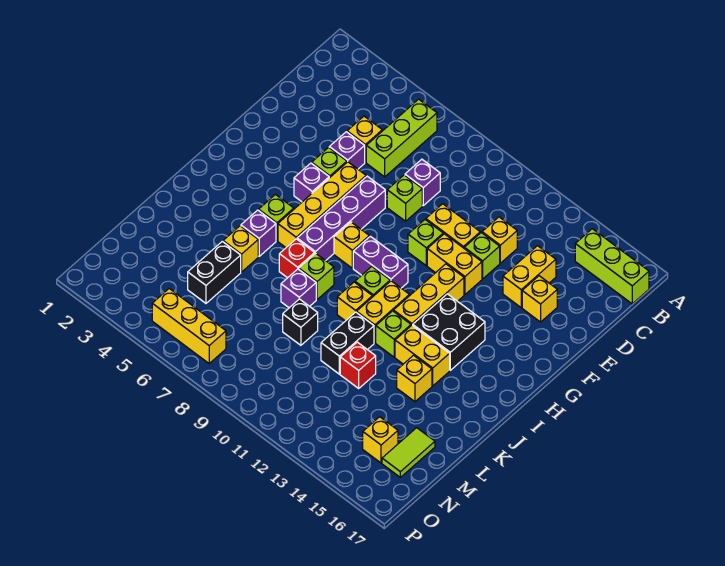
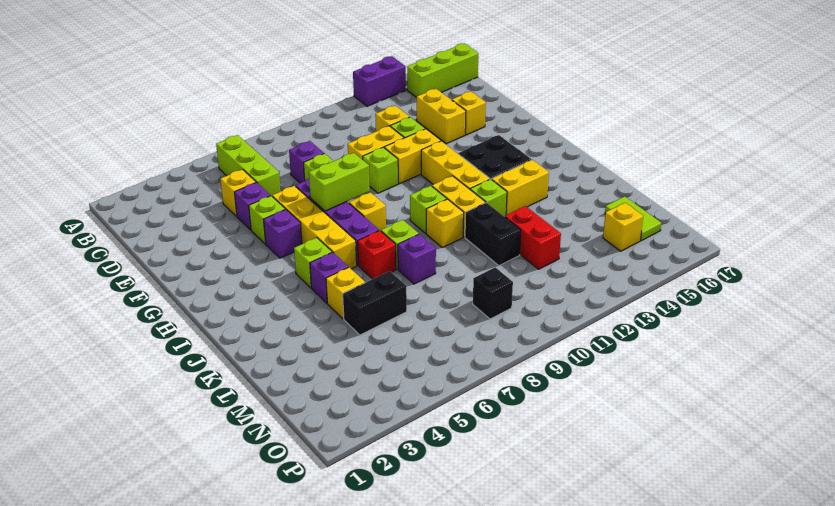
none -> lime brick G7:G8 level 2
purple brick H9:H10 level 1 -> purple brick A13:A14 level 1
yellow brick K14 level 1 -> none
black brick L5:M5 level 1 -> black brick L5:L6 level 1
black brick L9 level 1 -> black brick N9 level 1
red brick L12 level 1 -> red brick L12:M12 level 1
yellow brick O5:O7 level 1 -> none

